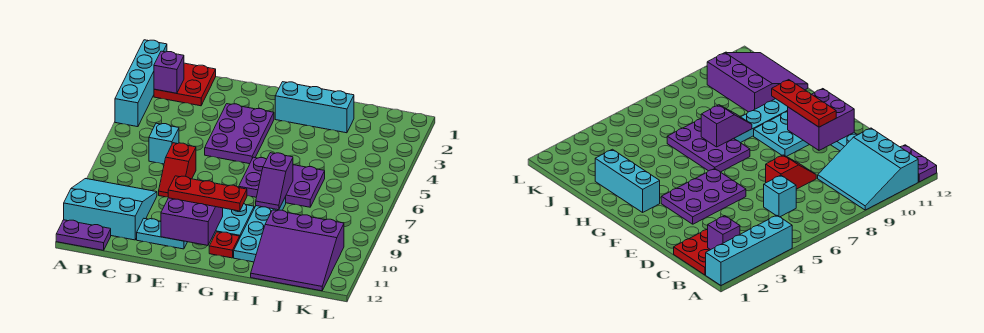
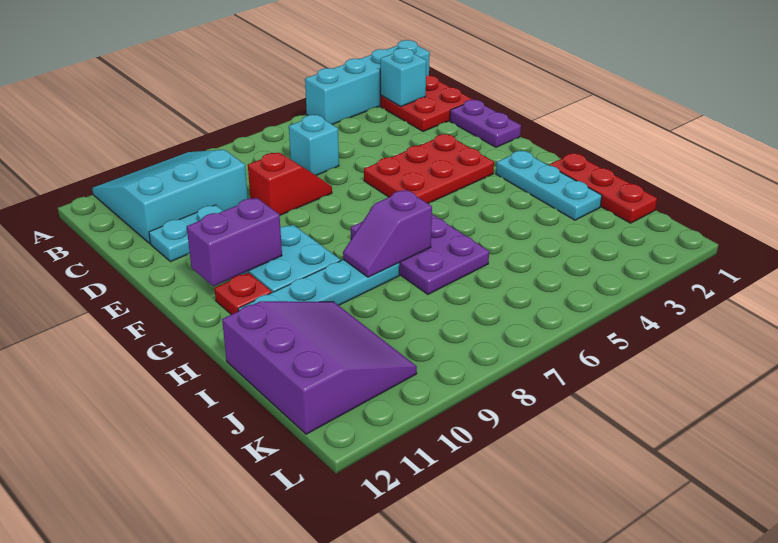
cyan slope A9:C11 level 1 top 11 -> cyan slope A9:C11 level 1 top C
purple plate A12:B12 level 1 -> purple plate D1:E1 level 1
purple brick B2 level 2 -> cyan brick B2 level 2
red slope D7:D8 level 1 top 7 -> red slope D7:D8 level 1 top 8
cyan plate D11:E11 level 1 -> cyan plate D10:D11 level 1
purple plate E3:F5 level 1 -> red plate E3:F5 level 1
purple brick E10:F11 level 2 -> purple brick F10:F11 level 2
red plate E10:G10 level 3 -> red plate H1:J1 level 1
cyan brick G2:I2 level 1 -> cyan plate G2:I2 level 1
purple slope I10:K12 level 1 top 10 -> purple slope I10:K12 level 1 top 12

